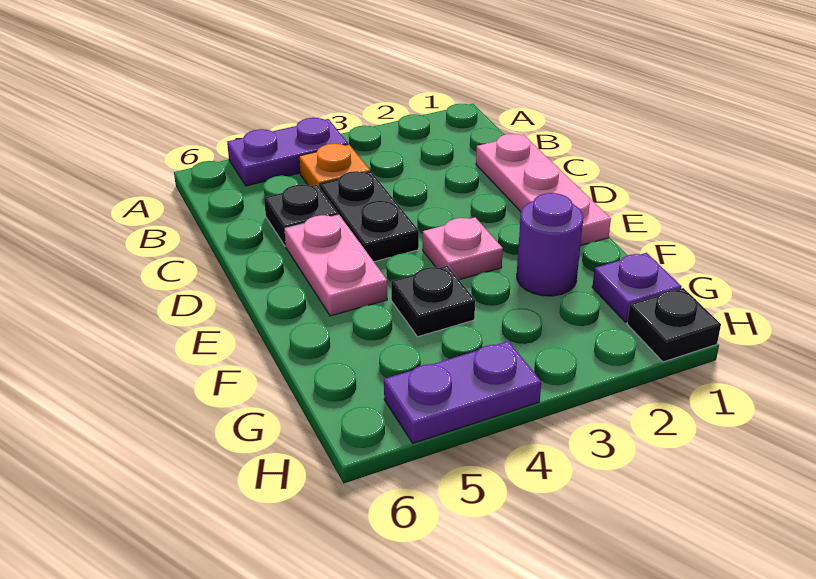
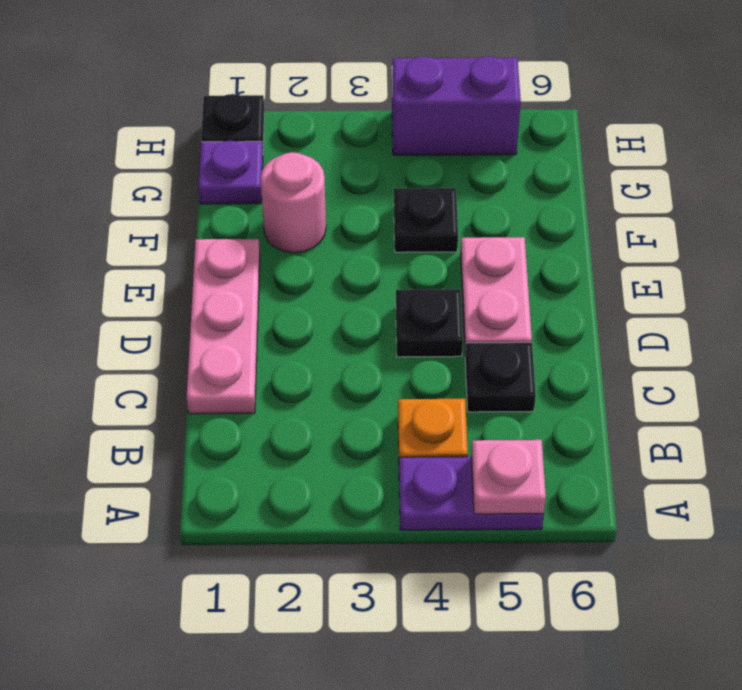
black plate C4:D4 level 1 -> black plate D4 level 1
pink plate E3 level 1 -> pink plate A5 level 2
purple round brick F2 level 1 -> pink round brick F2 level 1
purple plate H4:H5 level 1 -> purple brick H4:H5 level 1

